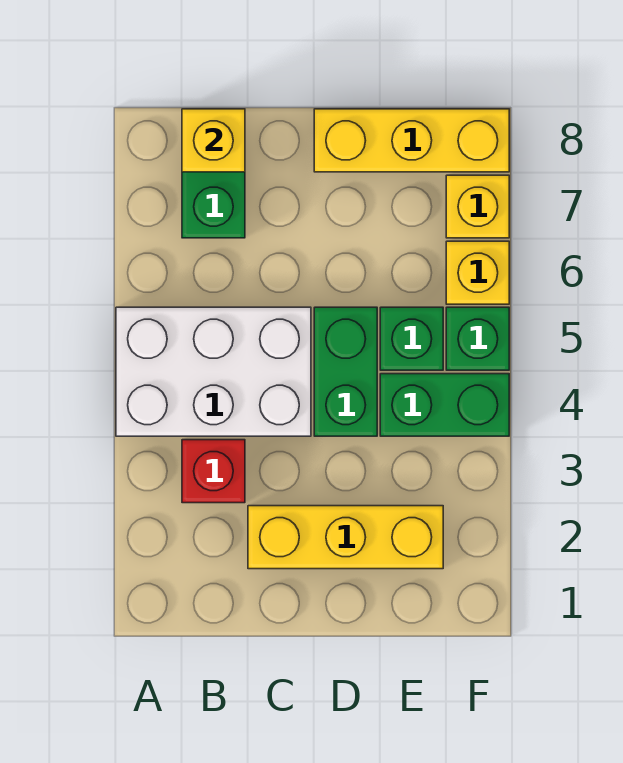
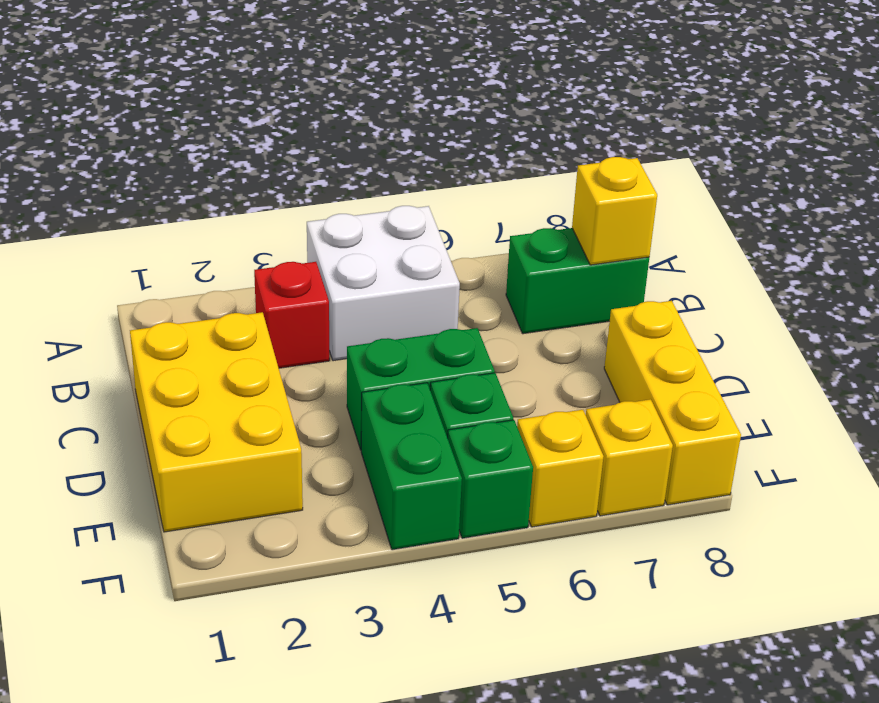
white brick A4:C5 level 1 -> white brick A4:B5 level 1
yellow brick C2:E2 level 1 -> yellow brick C1:E2 level 1

